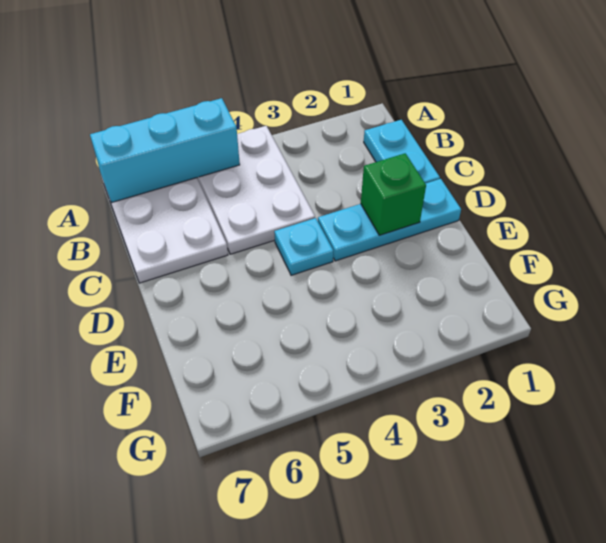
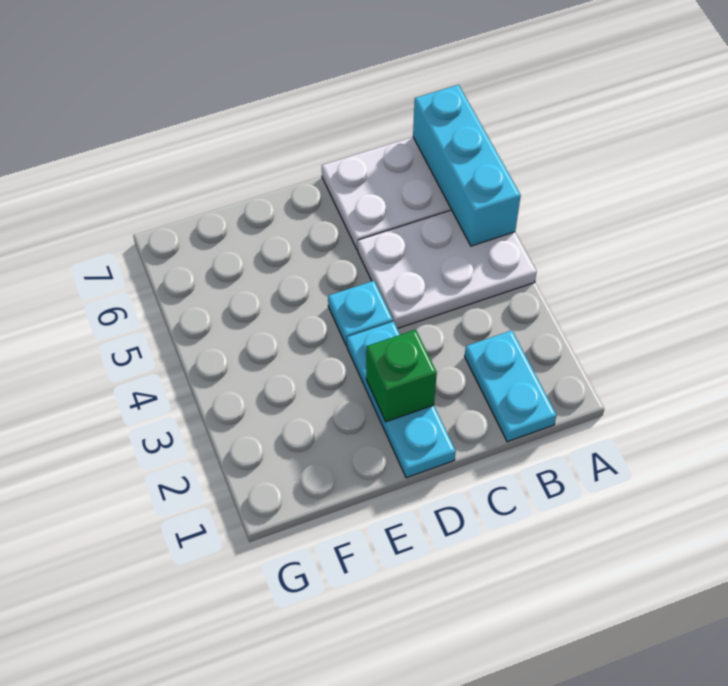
cyan plate B1:C1 level 1 -> cyan plate B1:B2 level 1

